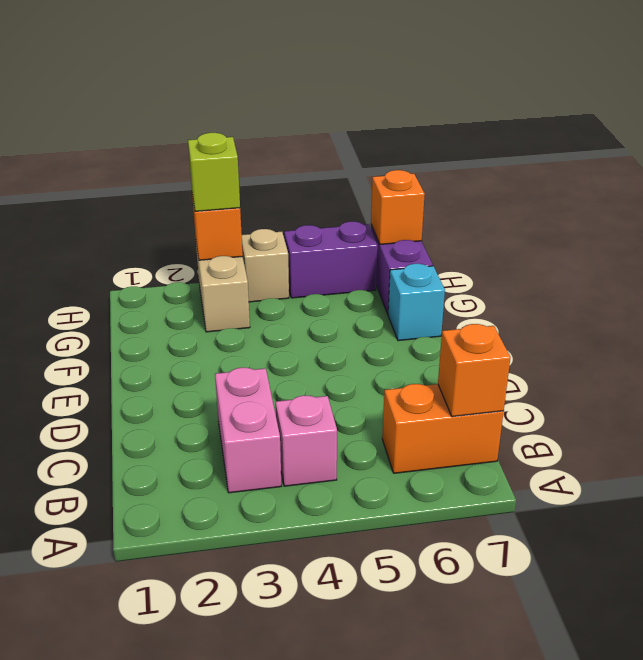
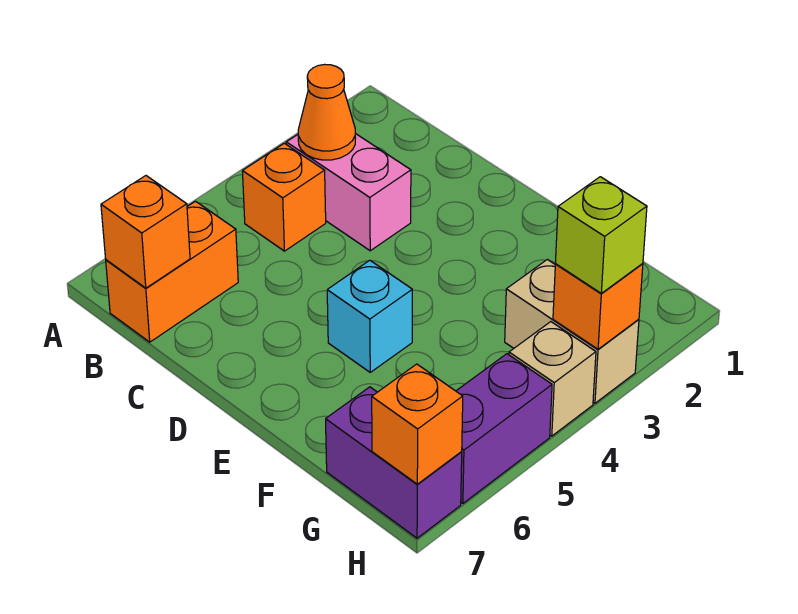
none -> orange cone B3 level 2
pink brick B4 level 1 -> orange brick B4 level 1
cyan brick F7 level 1 -> cyan brick E5 level 1

